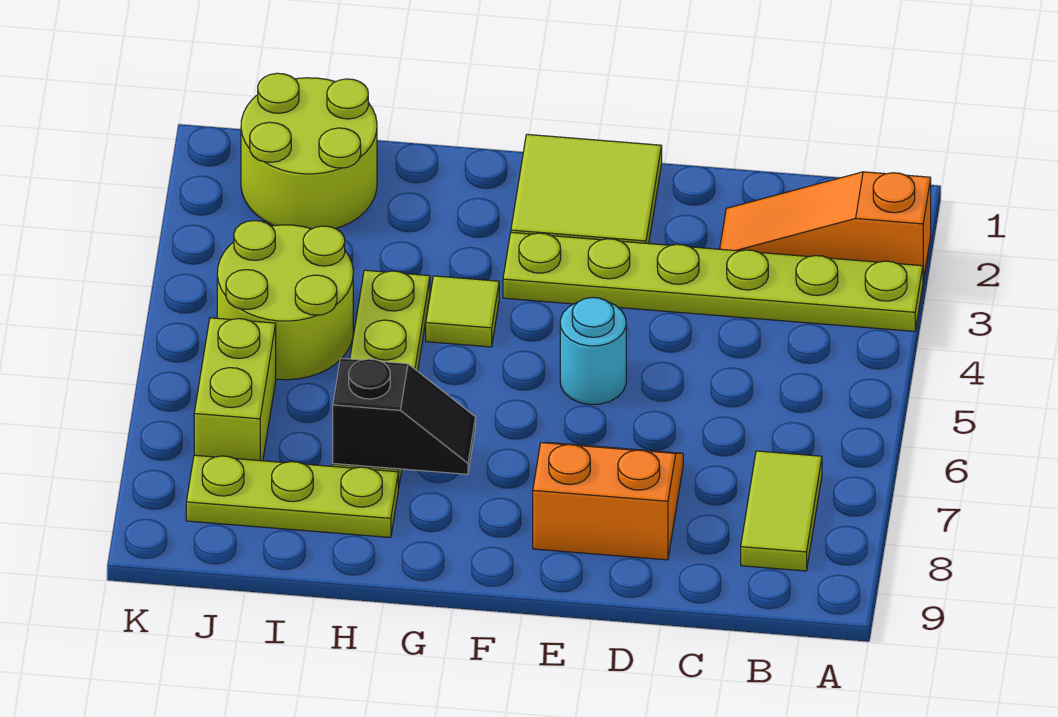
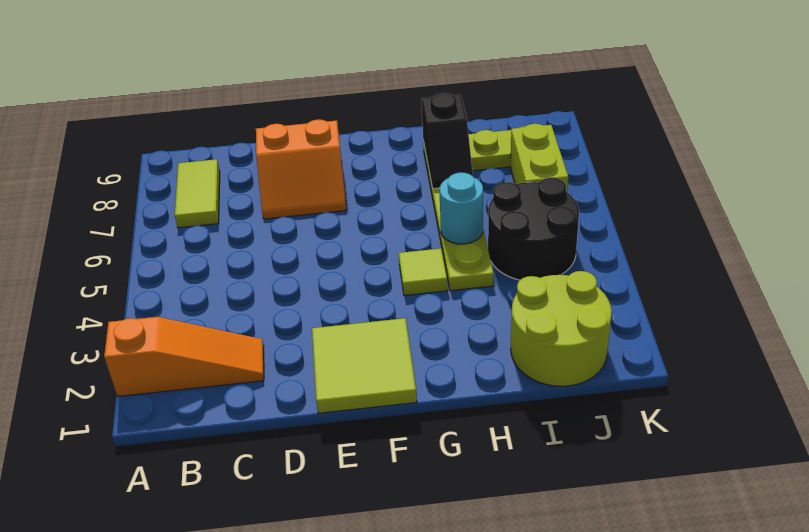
lime plate A3:F3 level 1 -> none
cyan round brick E5 level 1 -> cyan round brick H5 level 2
black slope G7:H7 level 2 top H -> black slope H7:H8 level 2 top 8
lime round brick I4:J5 level 1 -> black round brick I4:J5 level 1

